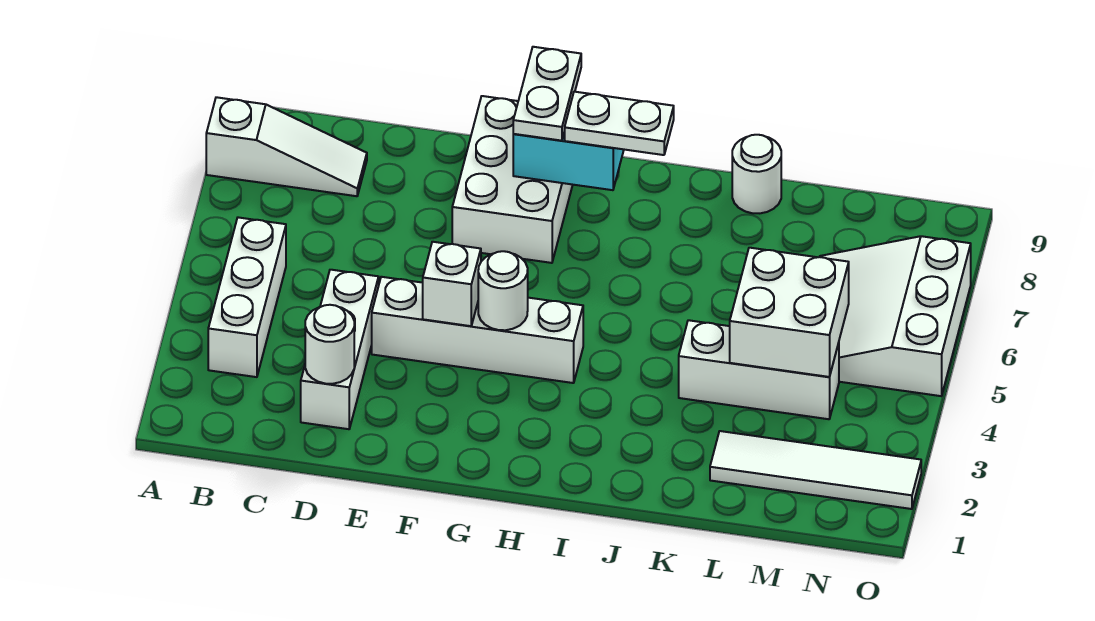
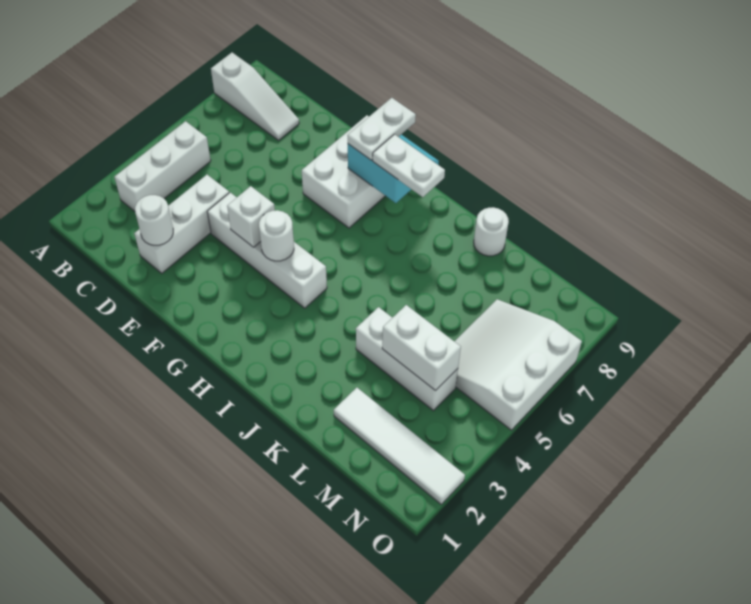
white brick L4:M5 level 2 -> white brick L4:M4 level 2

